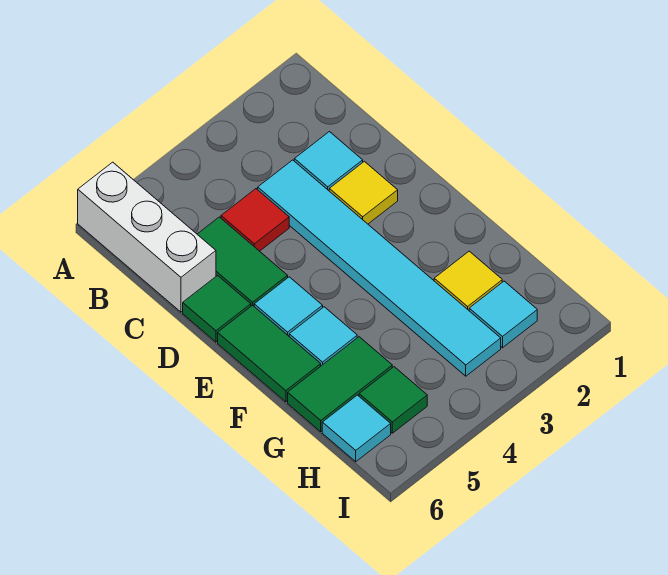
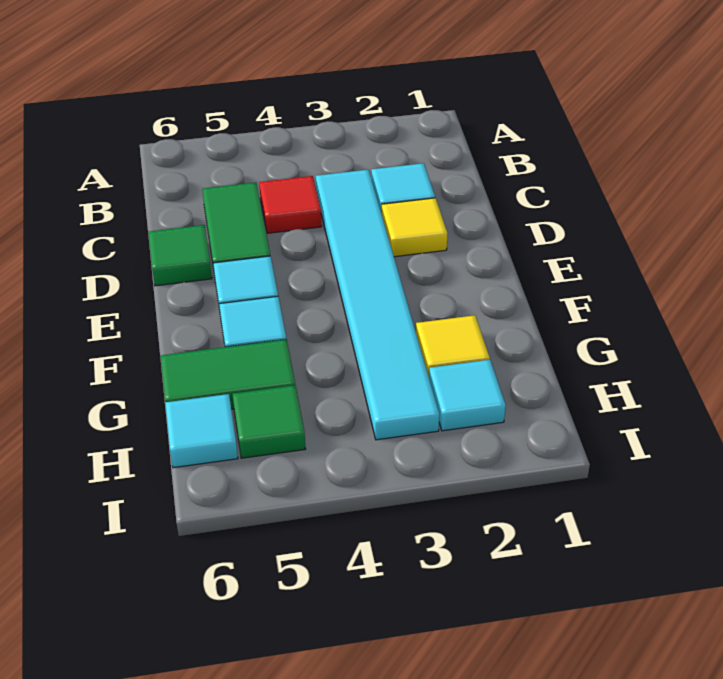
white brick A6:C6 level 1 -> none
green tile E6:F6 level 1 -> none

